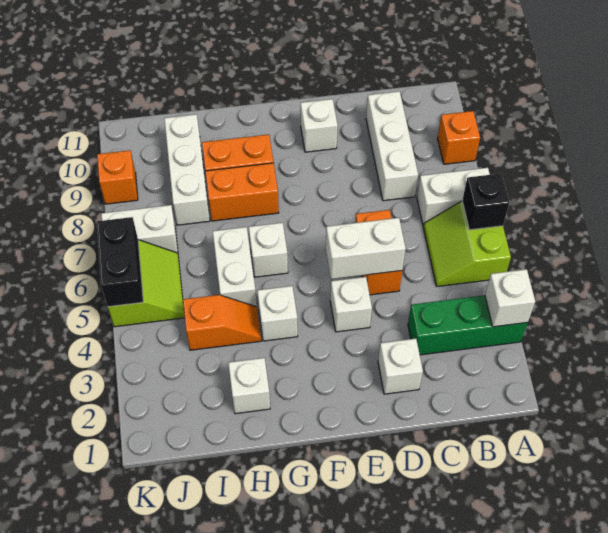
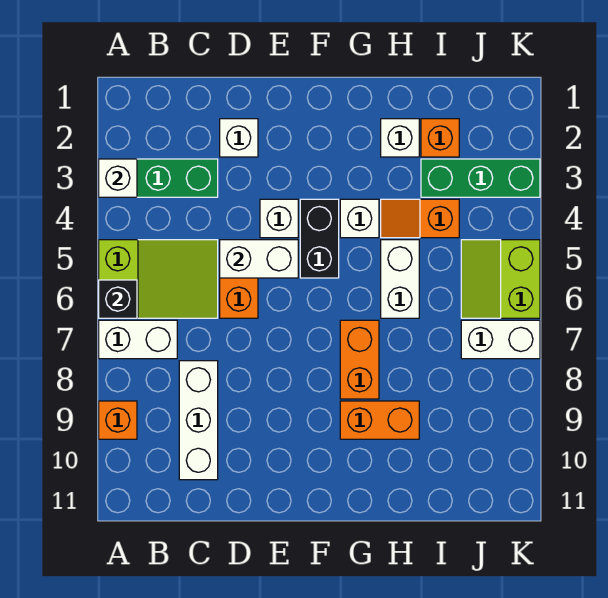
lime slope A5:B6 level 1 top A -> lime slope A5:C6 level 1 top A
white brick E10 level 1 -> none
white brick G6 level 1 -> none
orange brick G8:H8 level 1 -> orange brick G7:G8 level 1
none -> green brick I3:K3 level 1
white brick I8:I10 level 1 -> none
black brick K5:K6 level 2 -> black brick F4:F5 level 1
orange brick K9 level 1 -> orange brick I2 level 1

